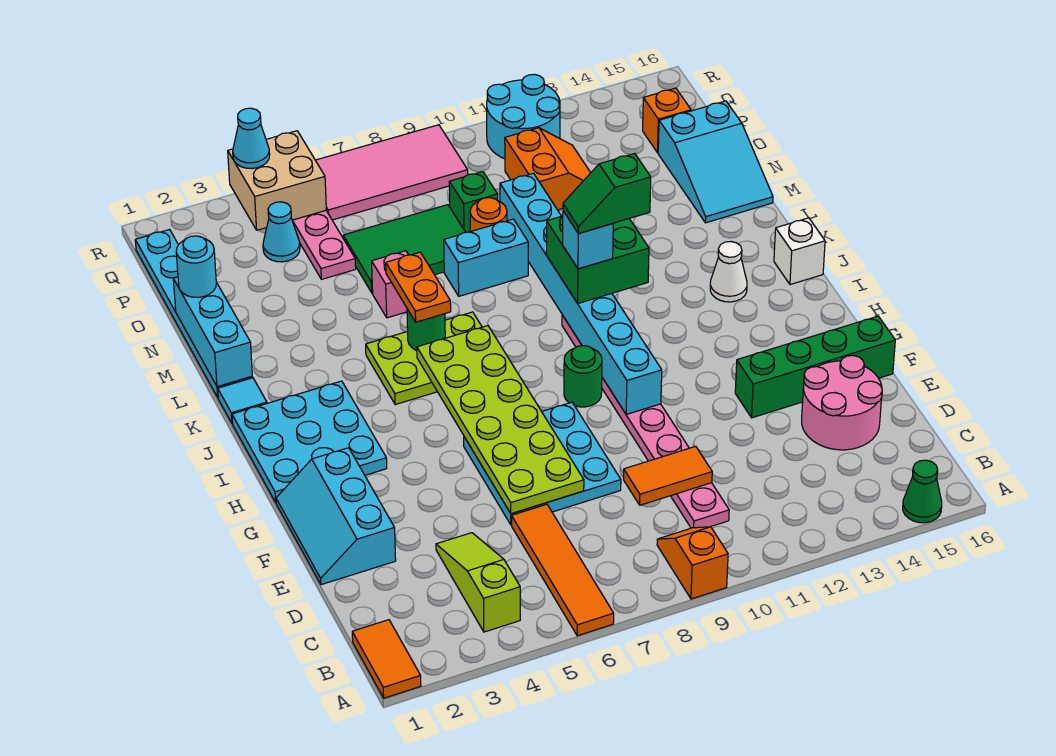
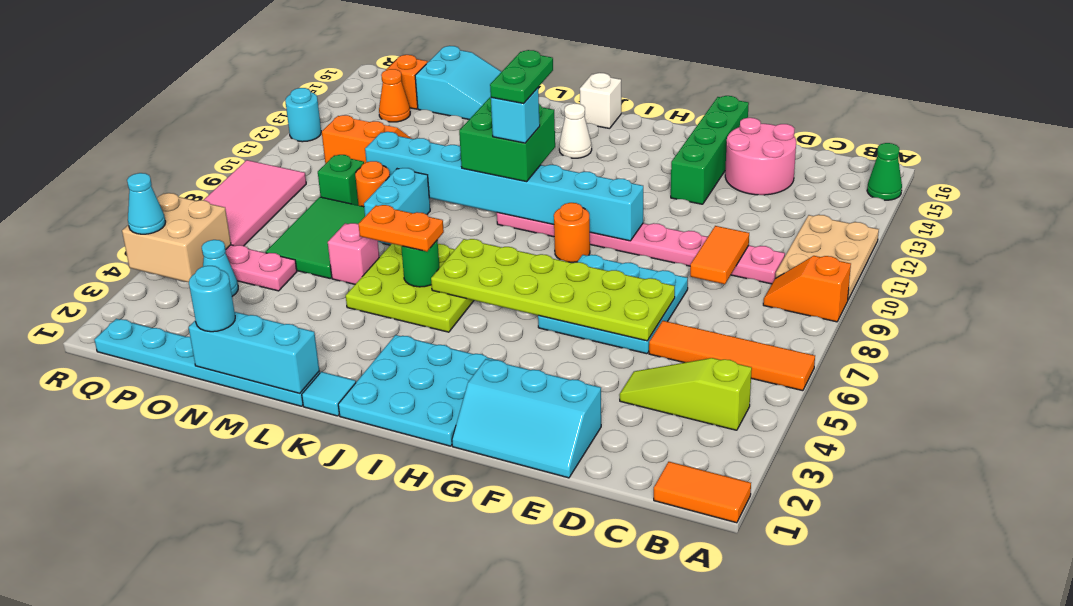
none -> tan plate A10:B12 level 1
green round brick H9 level 1 -> orange round brick H9 level 1
lime plate J5:K7 level 1 -> lime plate J5:L7 level 1
green slope J10:J11 level 5 top 11 -> green plate J10:J11 level 5
none -> orange cone P14 level 1
cyan round brick Q11:R12 level 1 -> cyan round brick R12 level 1

